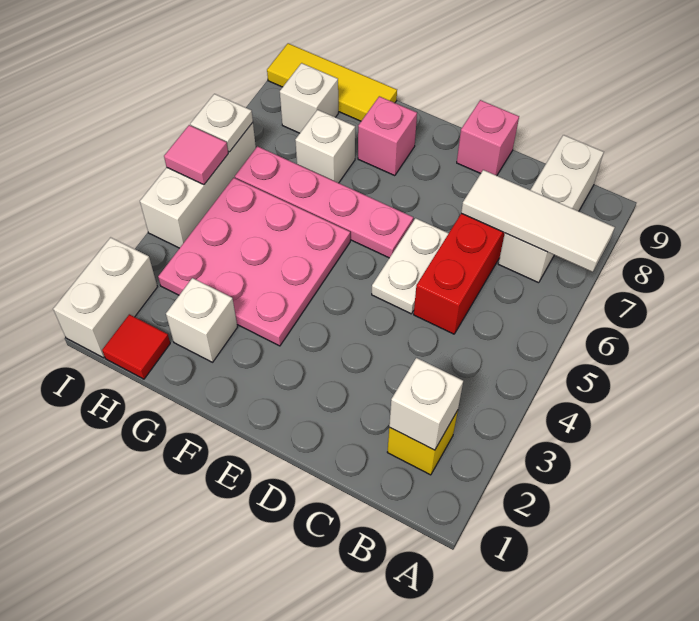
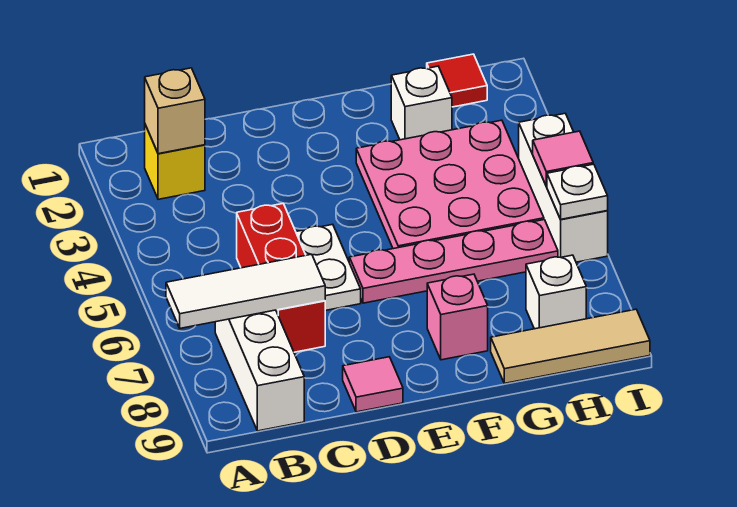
white brick B2 level 2 -> tan brick B2 level 2
pink brick D9 level 1 -> pink tile D9 level 1
white brick G7 level 1 -> none
yellow tile G9:I9 level 1 -> tan tile G9:I9 level 1
white brick I1:I2 level 1 -> none

